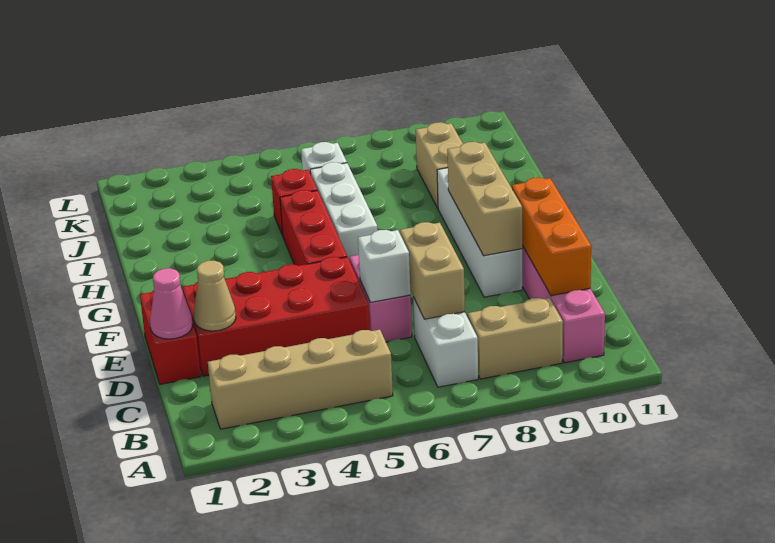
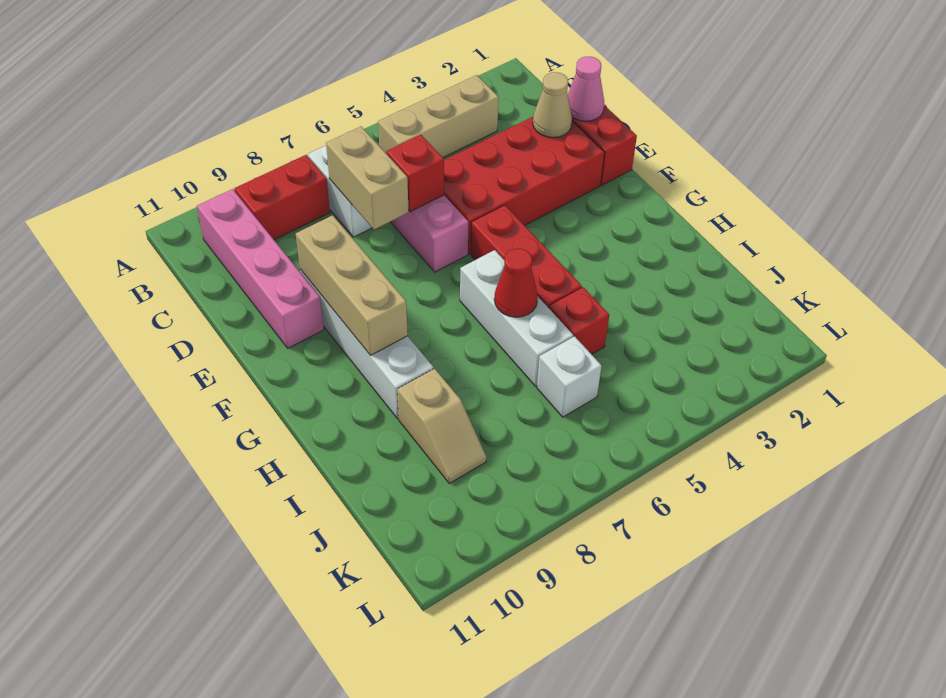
tan brick B2:B5 level 1 -> tan brick B3:B5 level 1
tan brick B8:B9 level 1 -> red brick B8:B9 level 1
orange brick C10:E10 level 2 -> none
white brick D6 level 2 -> red brick D6 level 2
none -> red cone H6 level 2
tan brick I9:J9 level 1 -> tan slope I9:J9 level 1 top I

